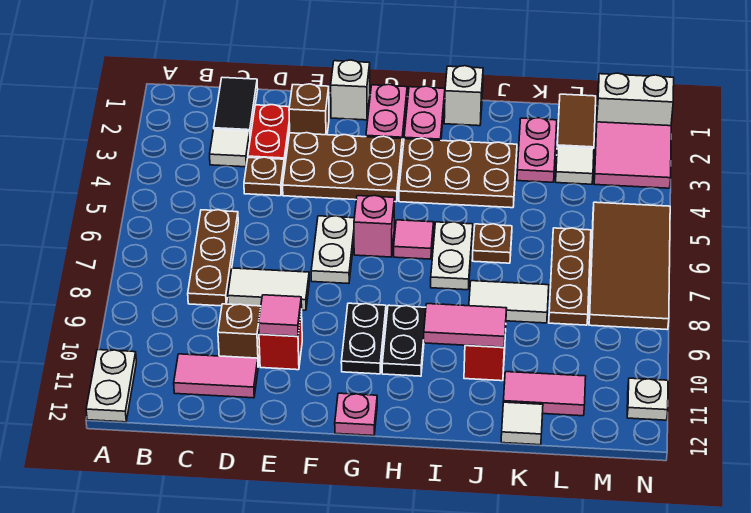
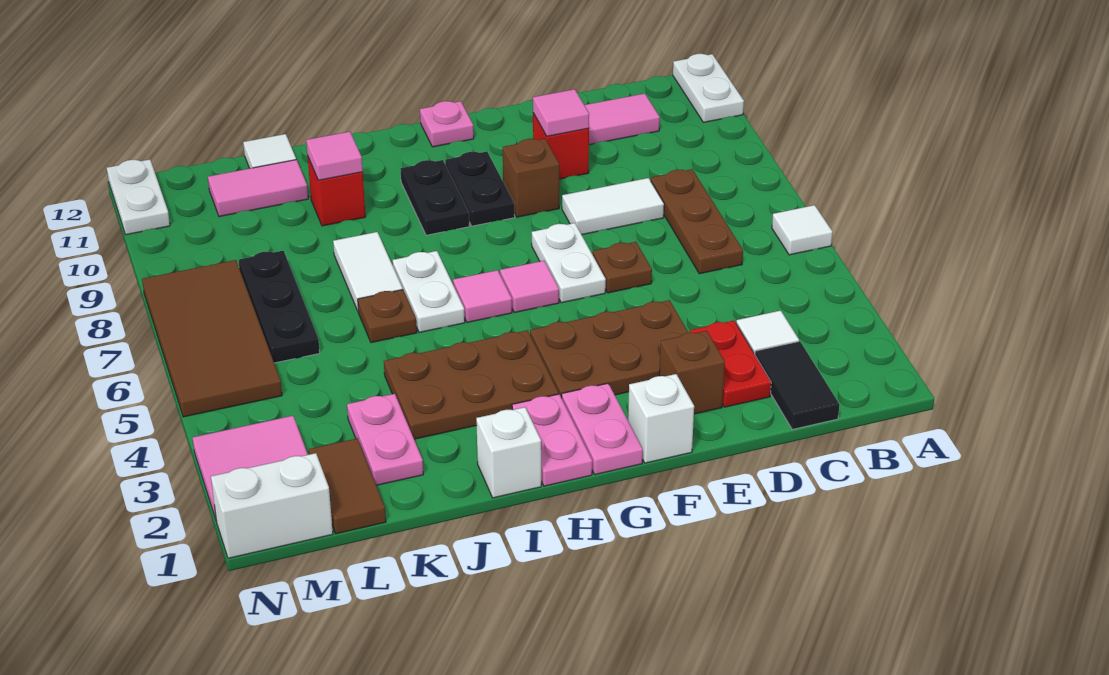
brown plate D4 level 1 -> brown plate E6 level 1
brown brick D10 level 1 -> brown brick F9 level 1
pink brick G6 level 1 -> pink tile G6 level 1
pink tile I10:J10 level 2 -> pink tile J10 level 2
white tile J8:K8 level 1 -> white tile J7:J8 level 1
white tile L3 level 1 -> white tile A6 level 1
brown plate L6:L8 level 1 -> black plate L6:L8 level 1
white plate N11 level 1 -> white plate N11:N12 level 1

